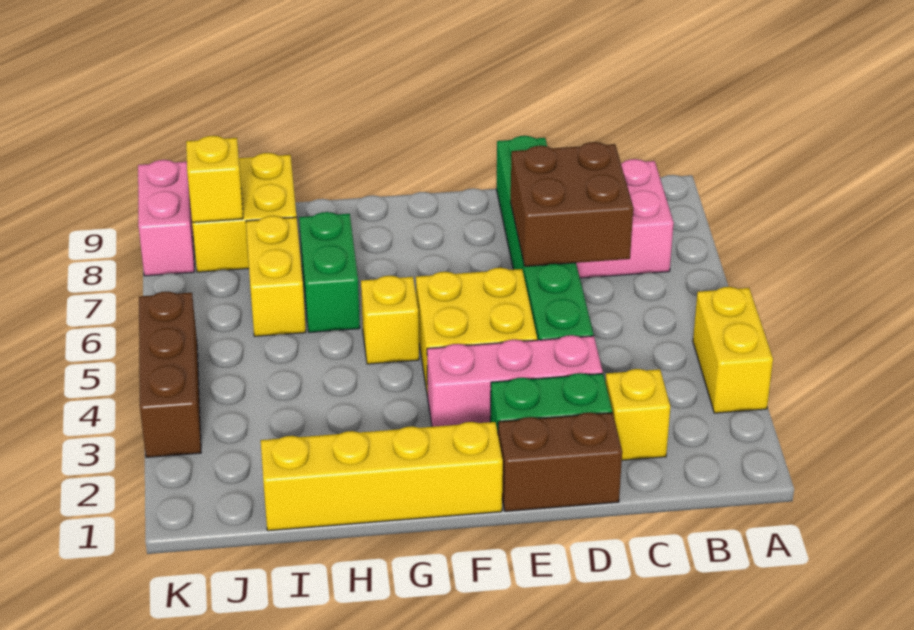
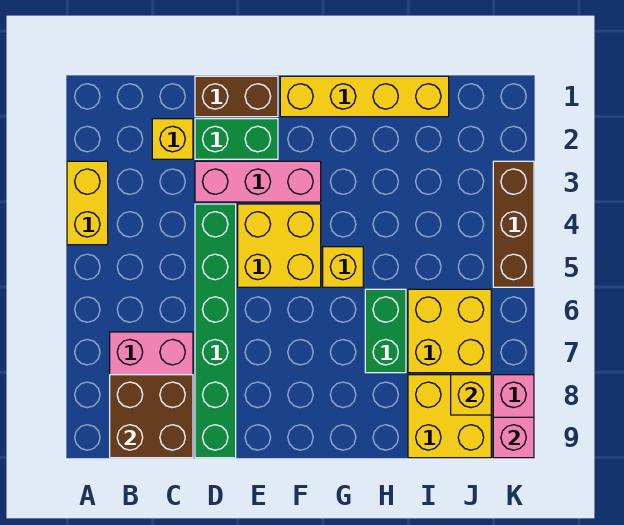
brown brick C6:D7 level 2 -> brown brick B8:C9 level 2
yellow brick I6:I7 level 1 -> yellow brick I6:J7 level 1
none -> pink brick K9 level 2

